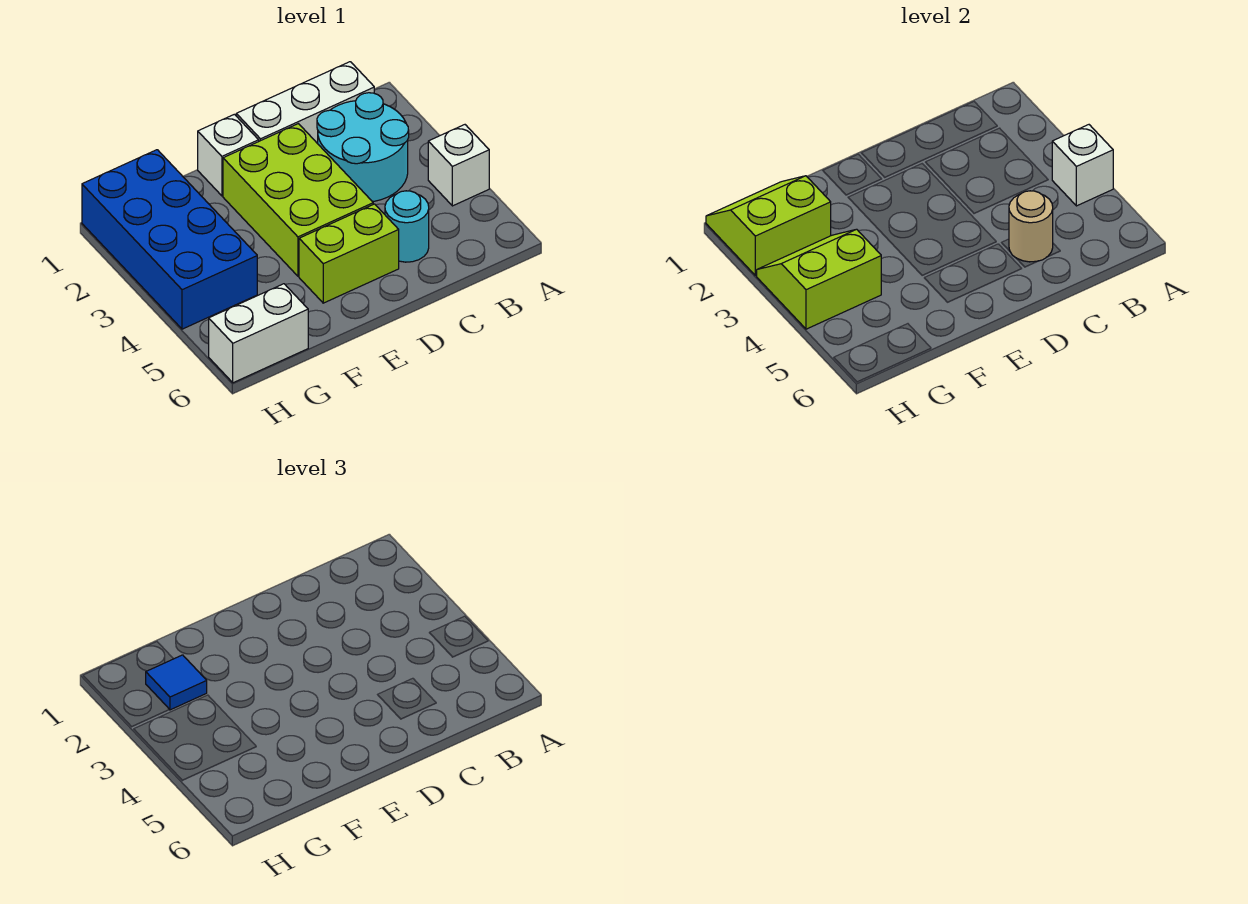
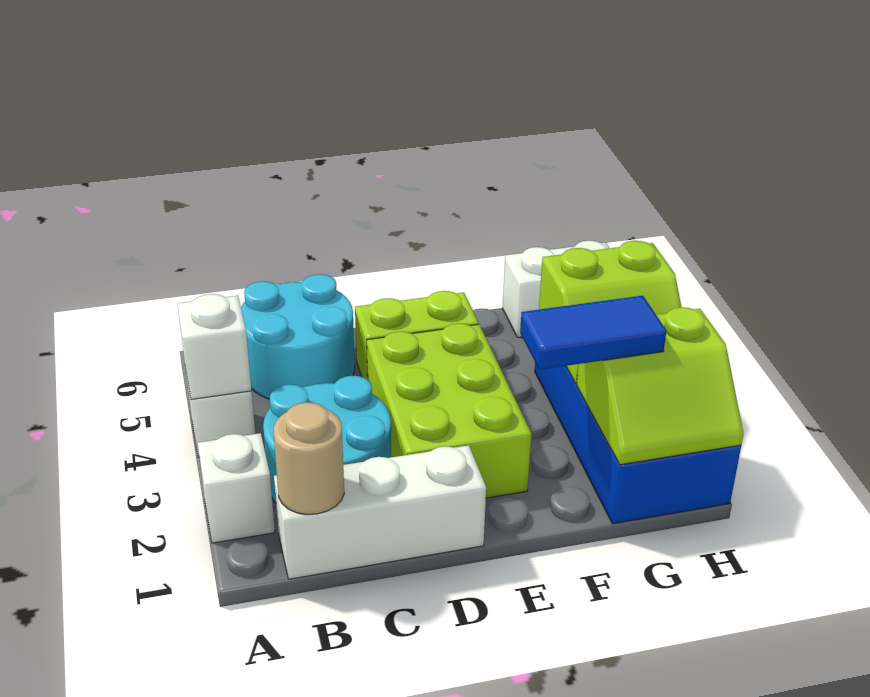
cyan round brick C5 level 1 -> cyan round brick B5:C6 level 1
tan round brick C5 level 2 -> tan round brick B1 level 2
white brick E1 level 1 -> white brick A2 level 1
blue tile G2 level 3 -> blue tile F2:G2 level 3

